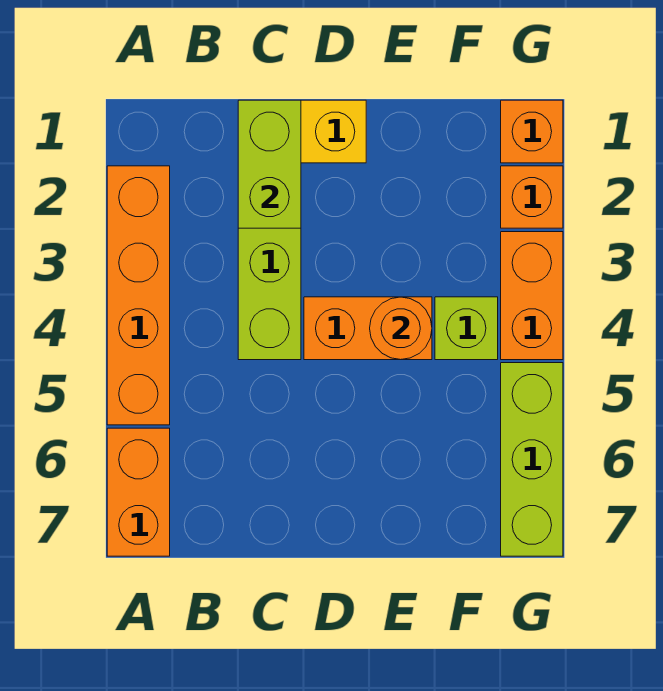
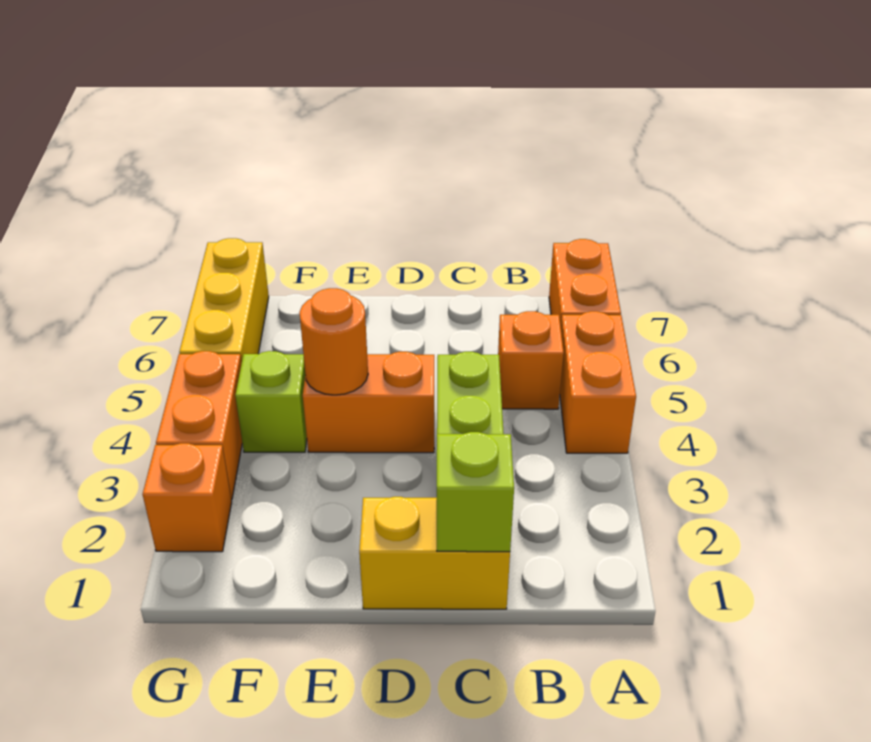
orange brick A2:A5 level 1 -> orange brick A4:A5 level 1
lime brick C1:C2 level 2 -> lime brick C1 level 2
orange brick G1 level 1 -> orange brick B5 level 1
lime brick G5:G7 level 1 -> yellow brick G5:G7 level 1

